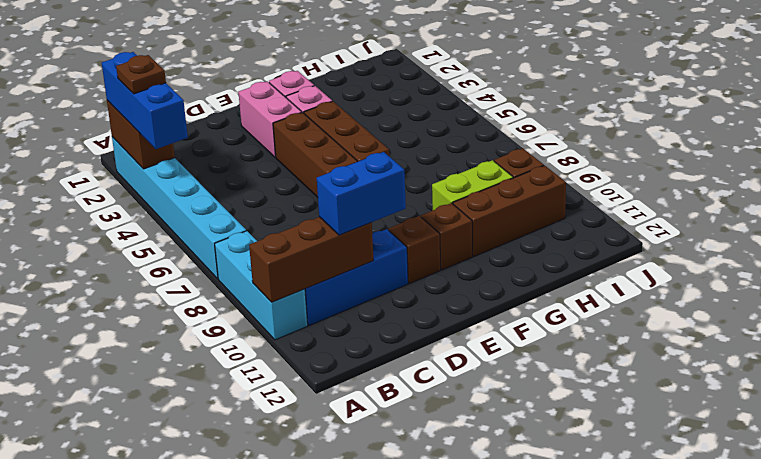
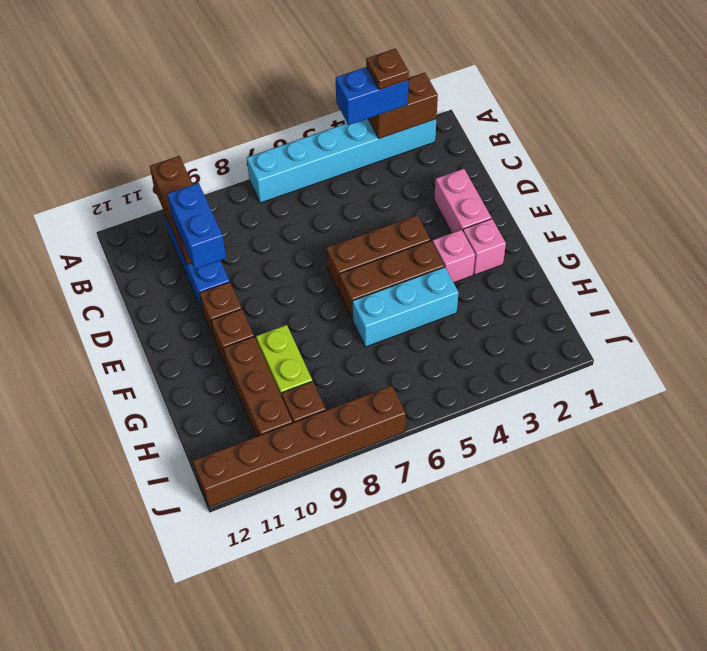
blue brick A2:A4 level 3 -> blue brick A3:A4 level 3
cyan brick A8:A10 level 1 -> cyan brick G4:G6 level 1
pink brick E2:E3 level 1 -> pink brick D2:E2 level 1
none -> brown brick J7:J12 level 1

